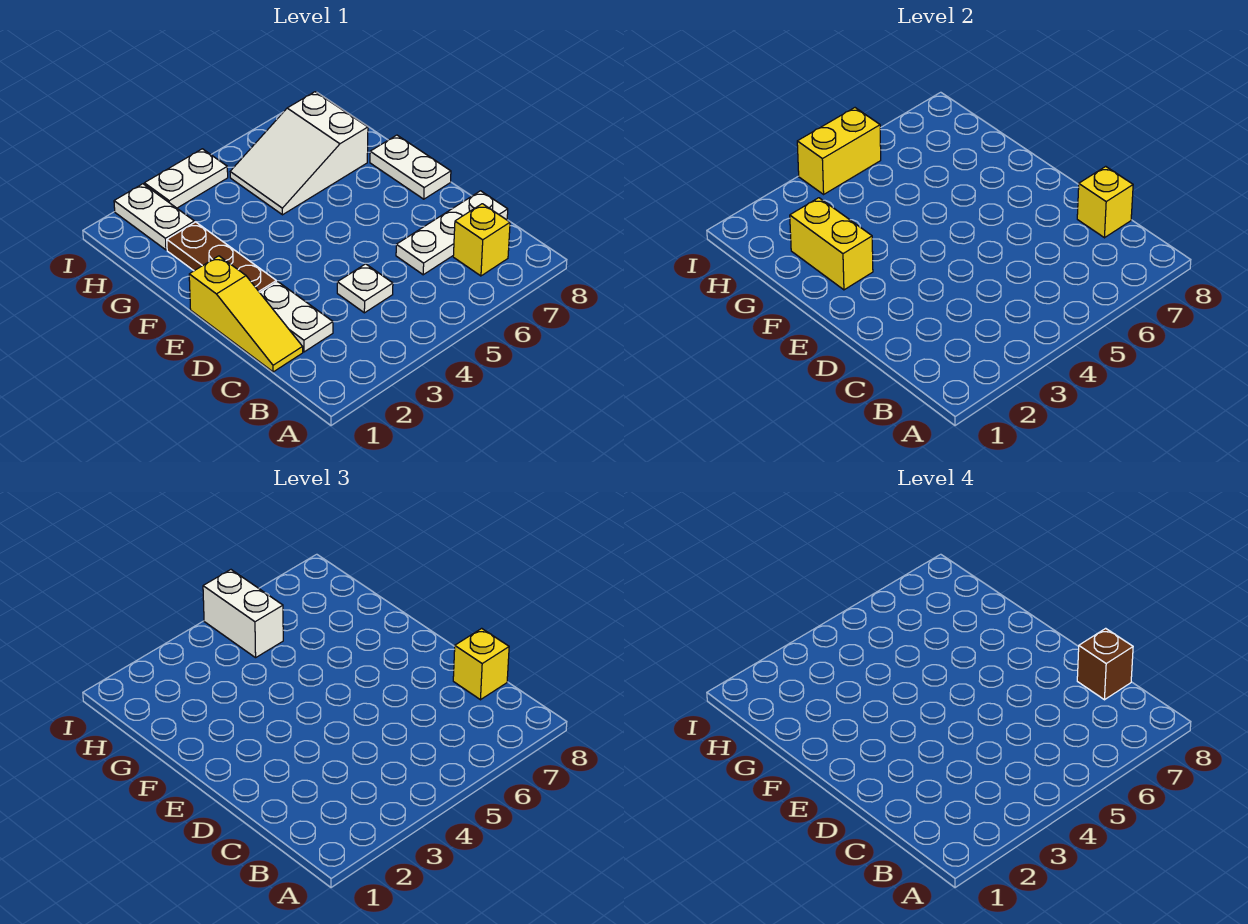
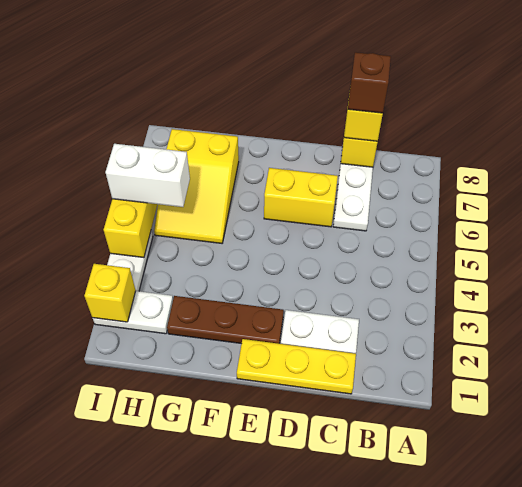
yellow brick B7 level 1 -> yellow brick I2 level 2
yellow slope C1:E1 level 1 top E -> yellow plate C1:E1 level 1
white plate C4 level 1 -> none
white plate E8:F8 level 1 -> none
yellow brick F2:G2 level 2 -> yellow brick D6:E6 level 1
white slope G5:H7 level 1 top 7 -> yellow slope G5:H7 level 1 top 7

